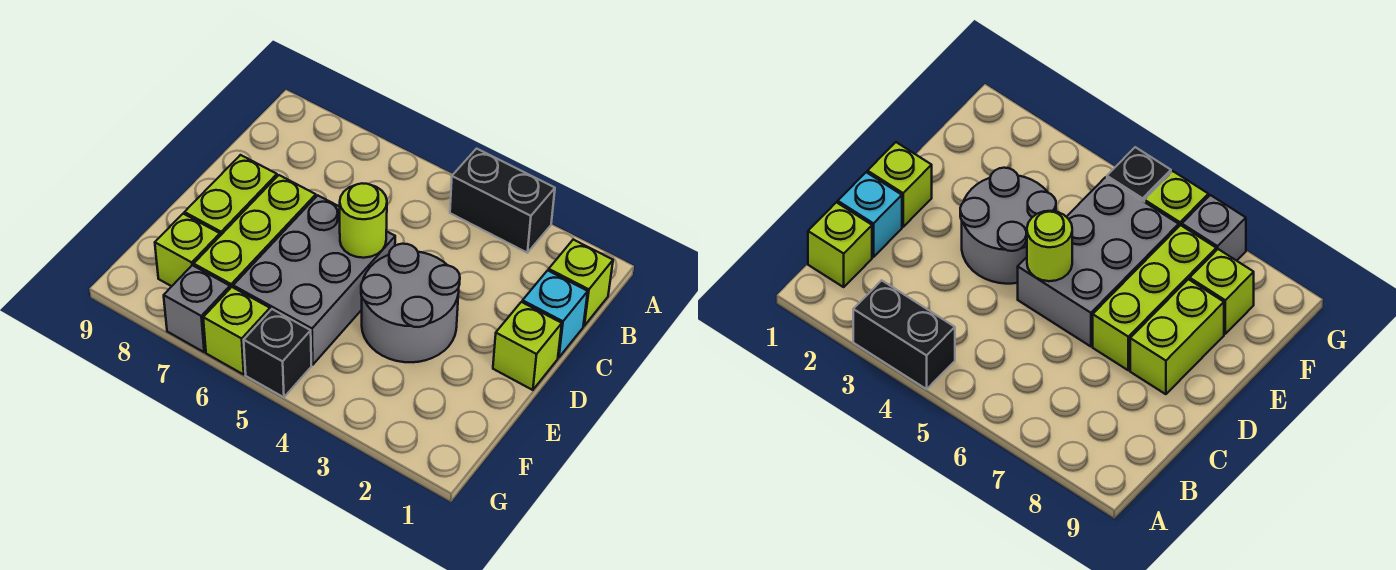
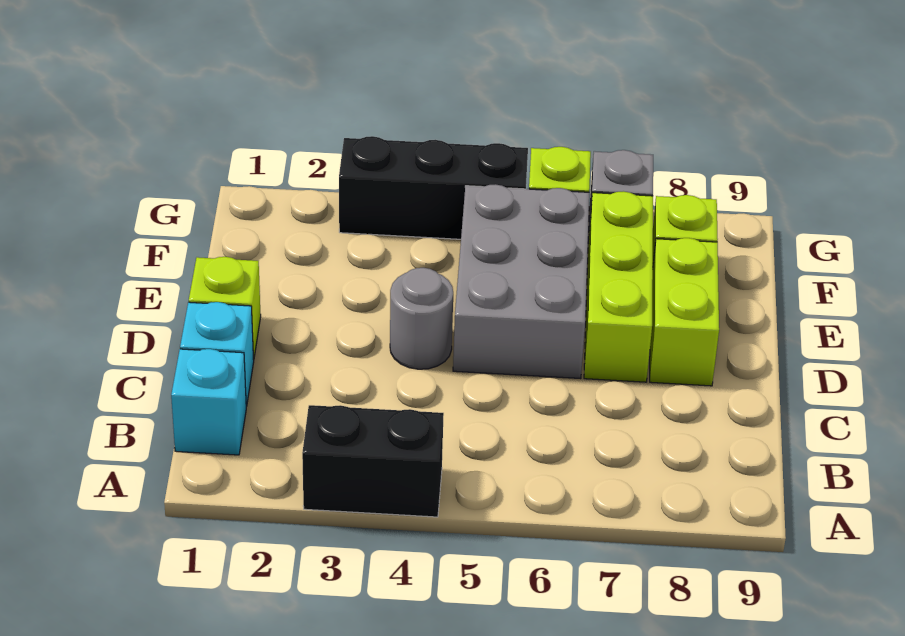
lime brick B1 level 1 -> cyan brick B1 level 1
grey round brick D3:E4 level 1 -> grey round brick D4 level 1
lime round brick D5 level 2 -> none
black brick G5 level 1 -> black brick G3:G5 level 1

